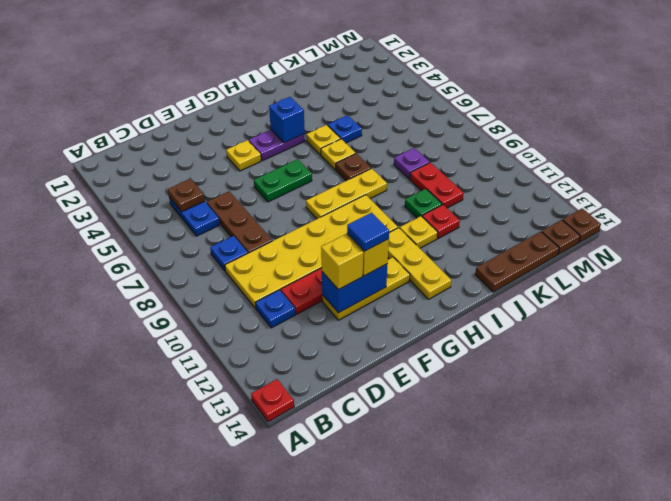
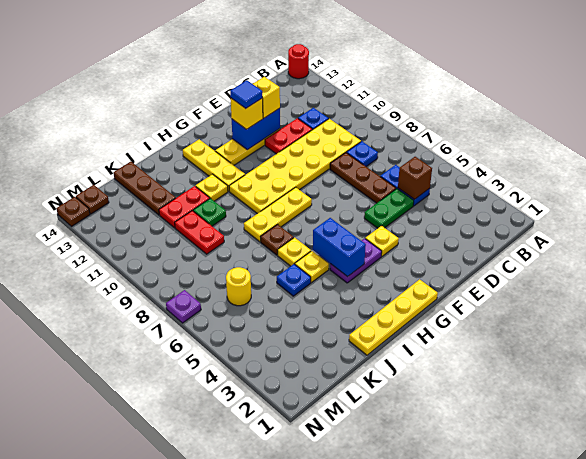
red plate A14 level 1 -> red round brick A14 level 1
brown plate C5 level 2 -> brown brick C5 level 2
green plate F6:G6 level 1 -> green plate D5:E5 level 1
none -> yellow plate G1:J1 level 1
blue brick H4 level 2 -> blue brick H4:H5 level 2
red plate J11 level 1 -> red plate J11:K11 level 1
brown plate J14:L14 level 1 -> brown plate K12:K14 level 1
purple plate K8 level 1 -> purple plate N7 level 1
none -> yellow round brick L6 level 1

